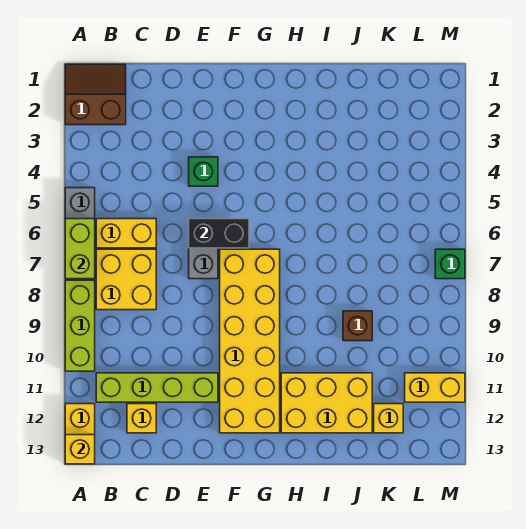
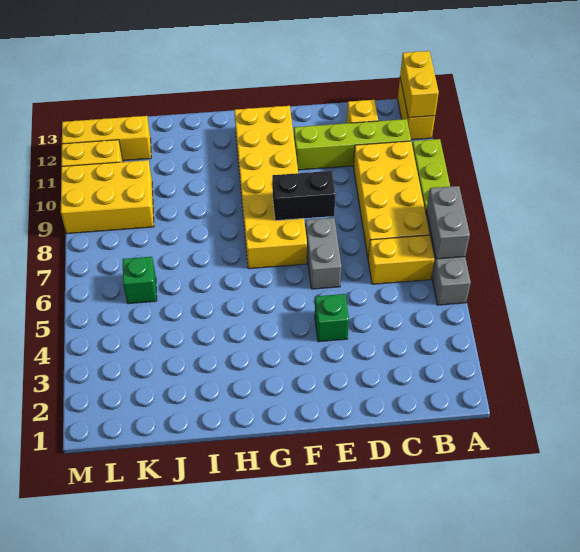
brown slope A1:B2 level 1 top 2 -> none
lime brick A6:A7 level 2 -> grey brick A6:A7 level 2
yellow brick A13 level 2 -> yellow brick A12:A13 level 2
yellow brick B7:C8 level 1 -> yellow brick B7:C10 level 1
black brick E6:F6 level 2 -> black brick E8:F8 level 2
yellow brick H11:J12 level 1 -> yellow brick K9:M10 level 1
brown brick J9 level 1 -> none
yellow brick K12 level 1 -> yellow brick K12:M12 level 1
green brick M7 level 1 -> green brick K6 level 1

